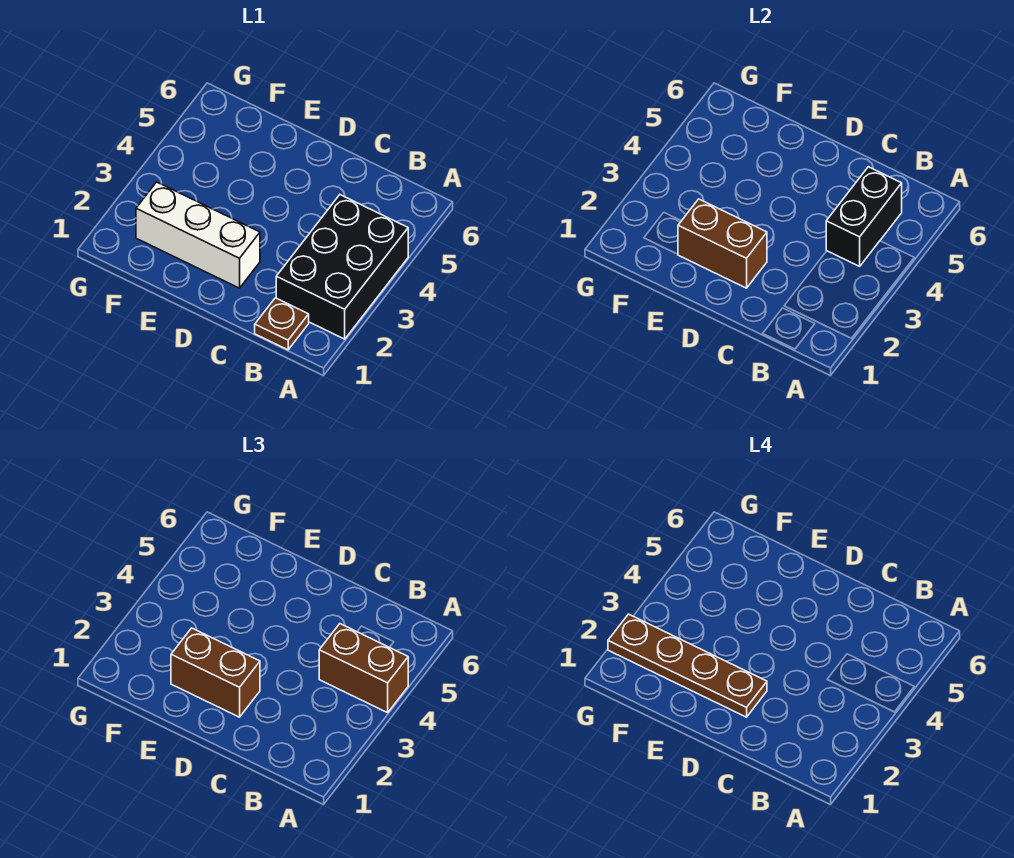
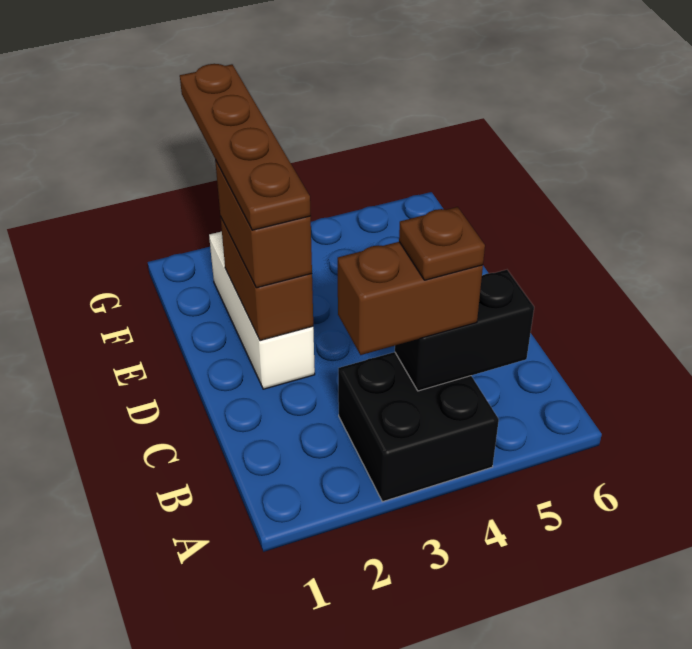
black brick A2:B4 level 1 -> black brick A3:B4 level 1
brown brick A4:B4 level 3 -> brown brick B3:B4 level 3
brown plate B1 level 1 -> brown plate B4 level 4

